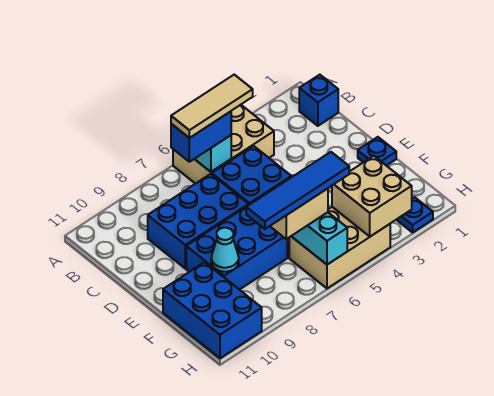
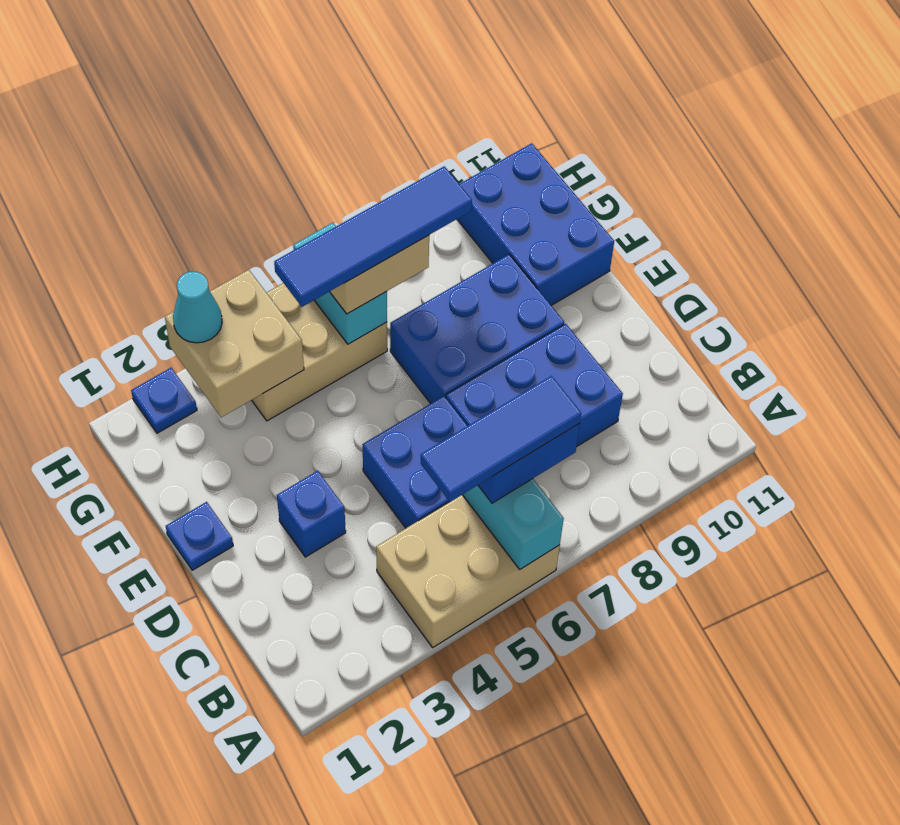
blue brick B1 level 1 -> blue brick D3 level 1
tan tile B5:B7 level 4 -> blue tile B5:B7 level 4
cyan cone F9 level 2 -> cyan cone H3 level 3

